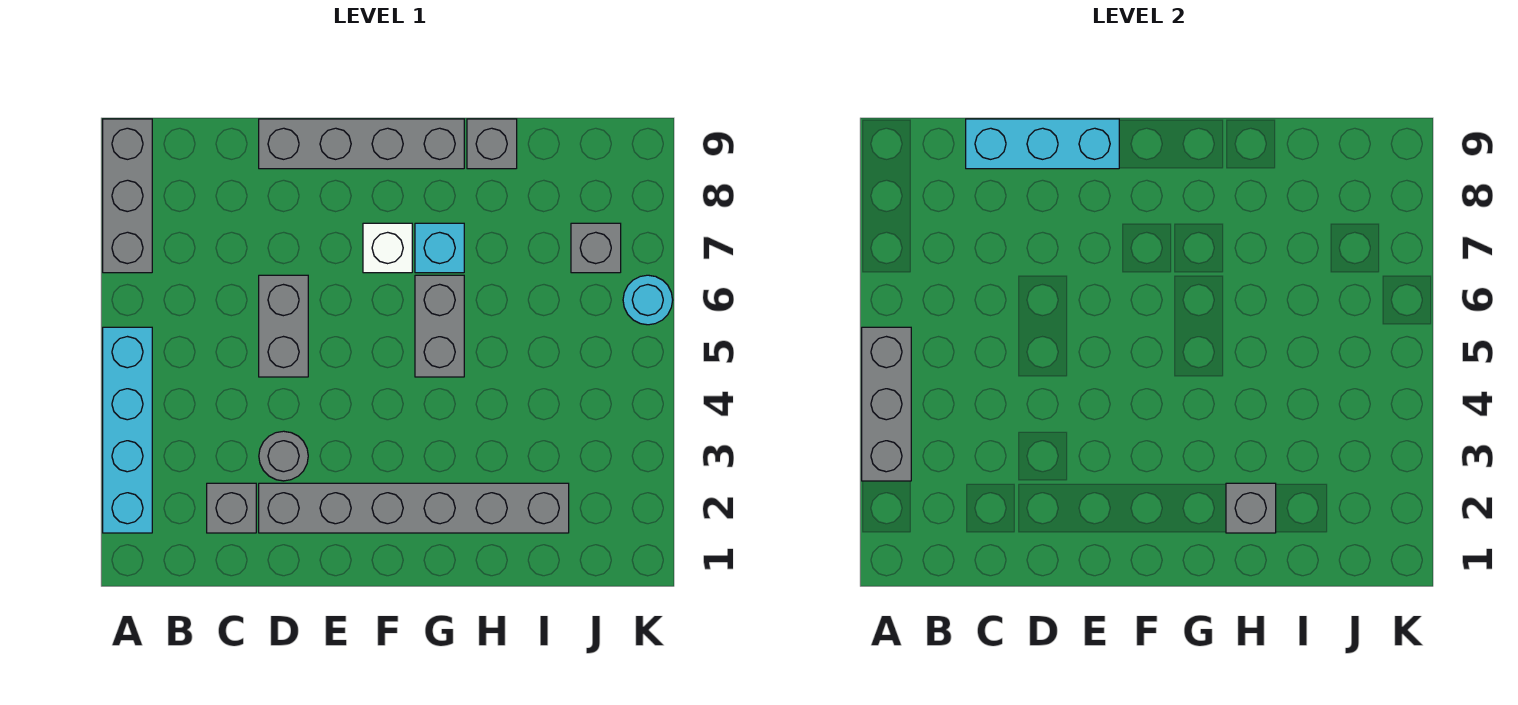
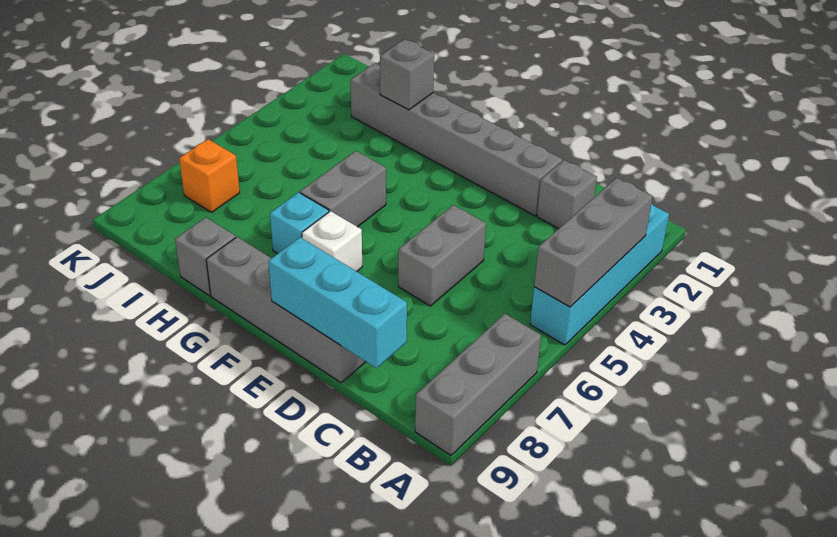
grey round brick D3 level 1 -> none
grey brick J7 level 1 -> orange brick J7 level 1
cyan round brick K6 level 1 -> none

